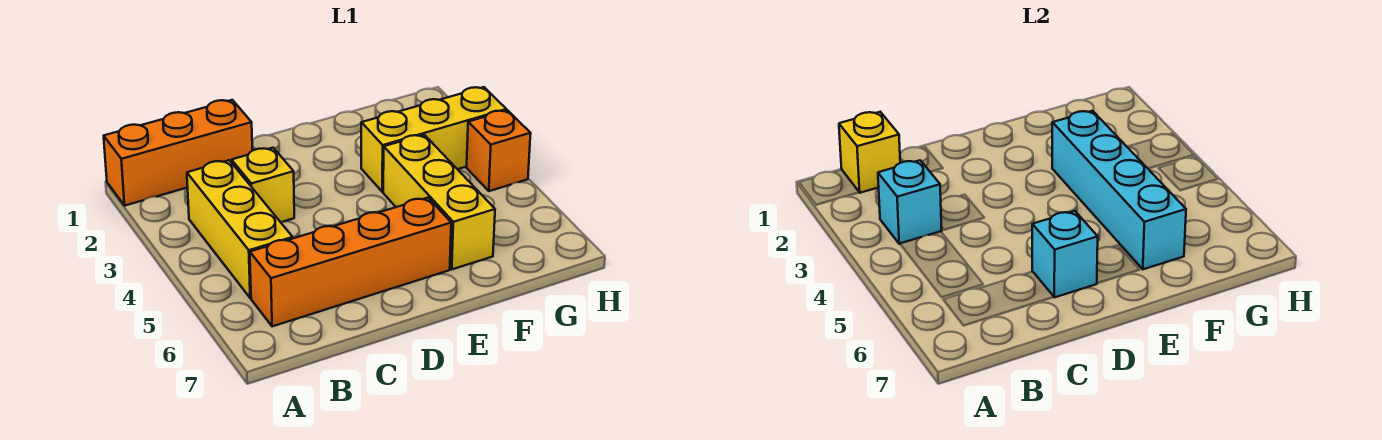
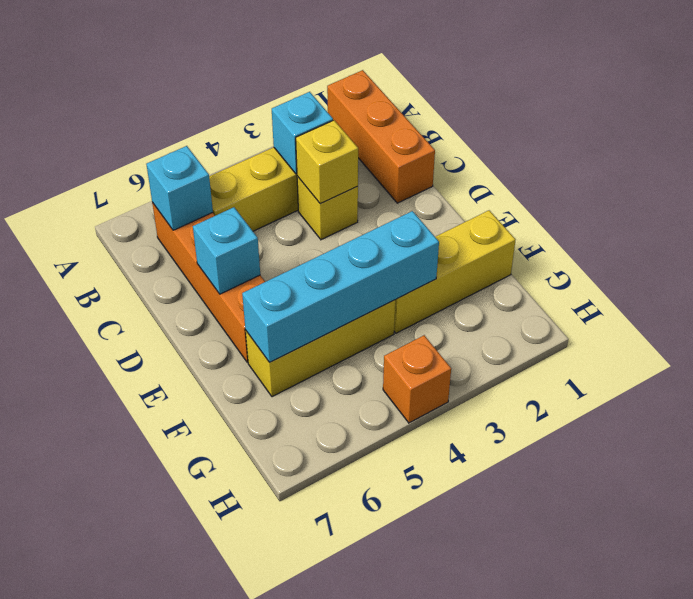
yellow brick B1 level 2 -> yellow brick C3 level 2
none -> cyan brick B6 level 2
yellow brick F3:H3 level 1 -> yellow brick F1:F3 level 1

